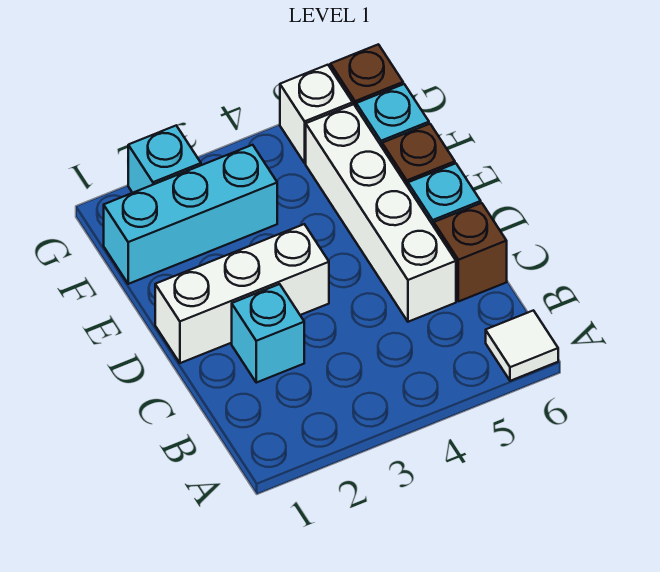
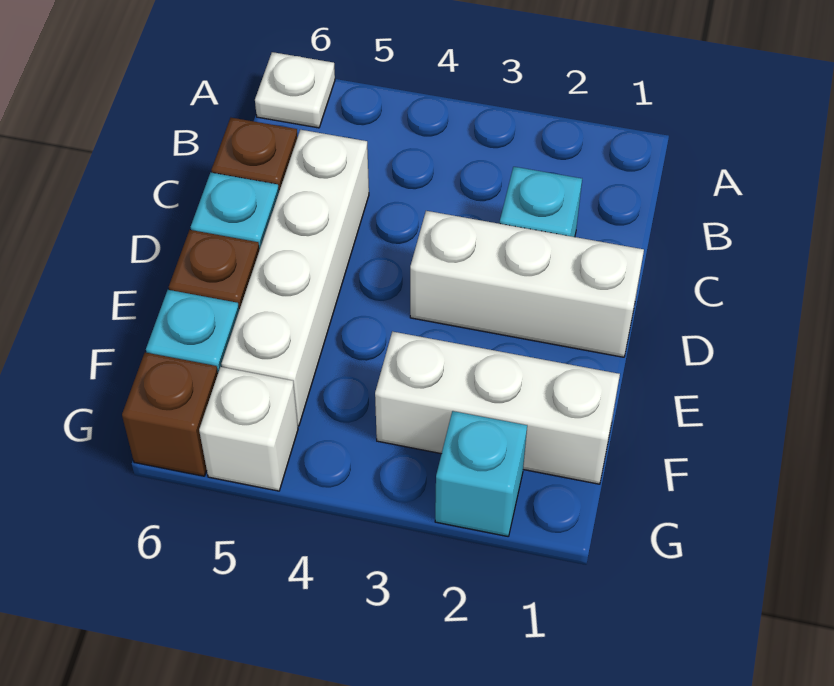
white tile A6 level 1 -> white plate A6 level 1
cyan brick F1:F3 level 1 -> white brick F1:F3 level 1

